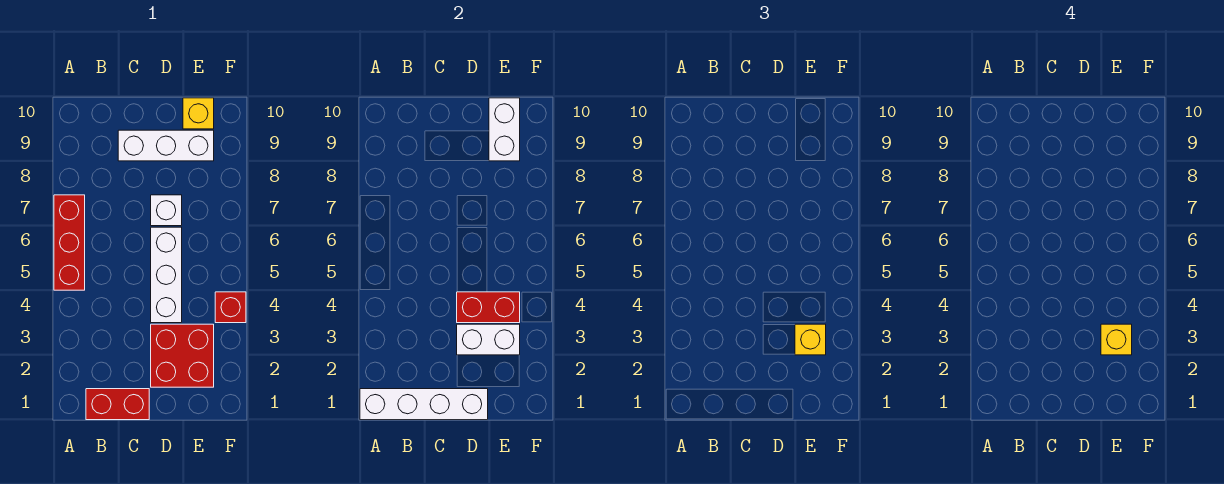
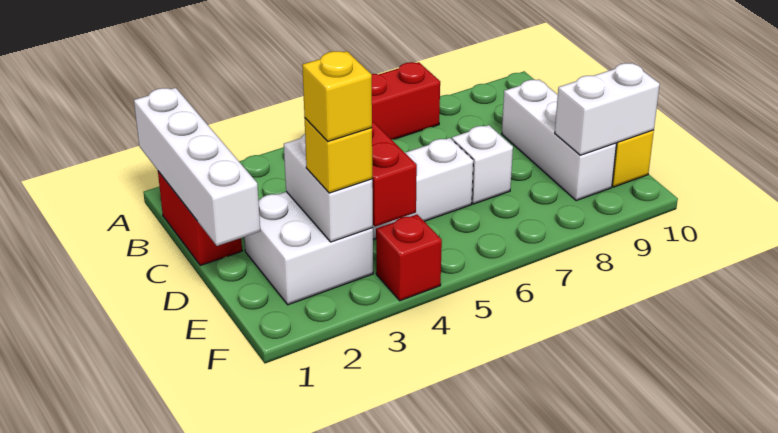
red brick D2:E3 level 1 -> white brick D2:E3 level 1

